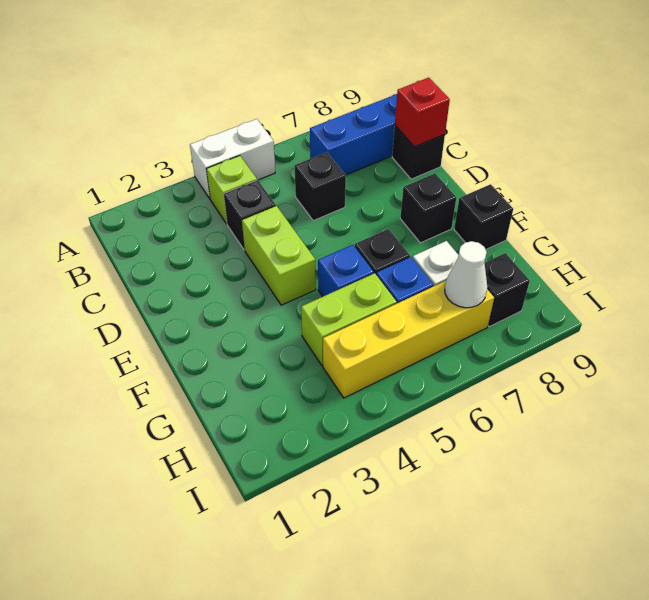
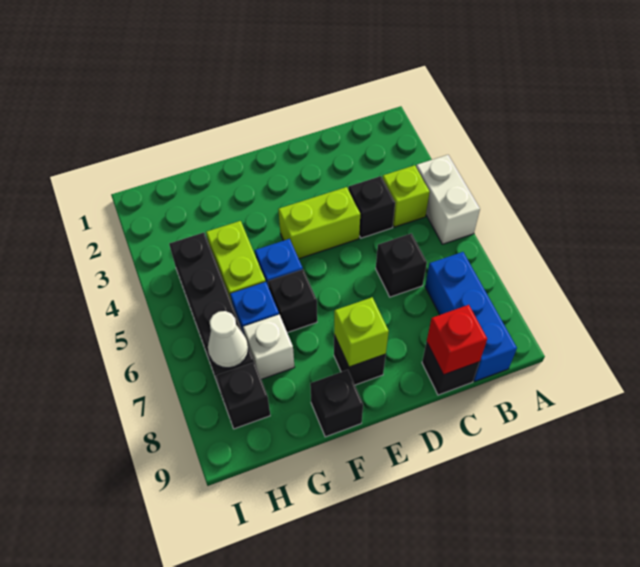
none -> lime brick E8 level 2
yellow brick H4:H7 level 1 -> black brick H4:H7 level 1

